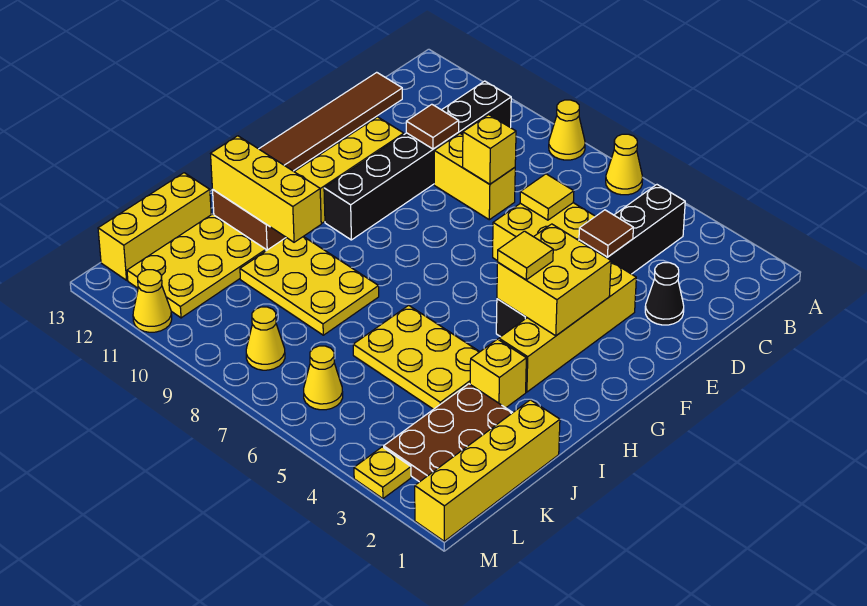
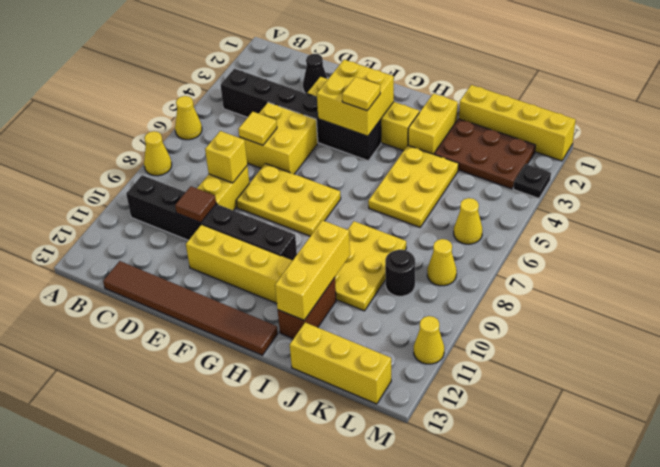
brown tile D4 level 2 -> none
yellow brick I3 level 1 -> yellow brick I2:I3 level 1
yellow plate J11:L12 level 1 -> yellow plate E7:G8 level 1
none -> black round brick K9 level 1
yellow plate M3 level 1 -> black plate M3 level 1

